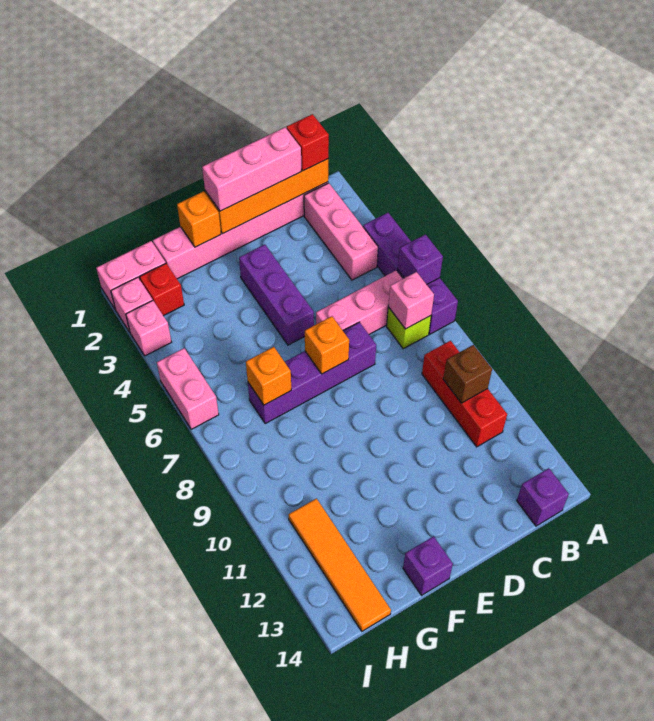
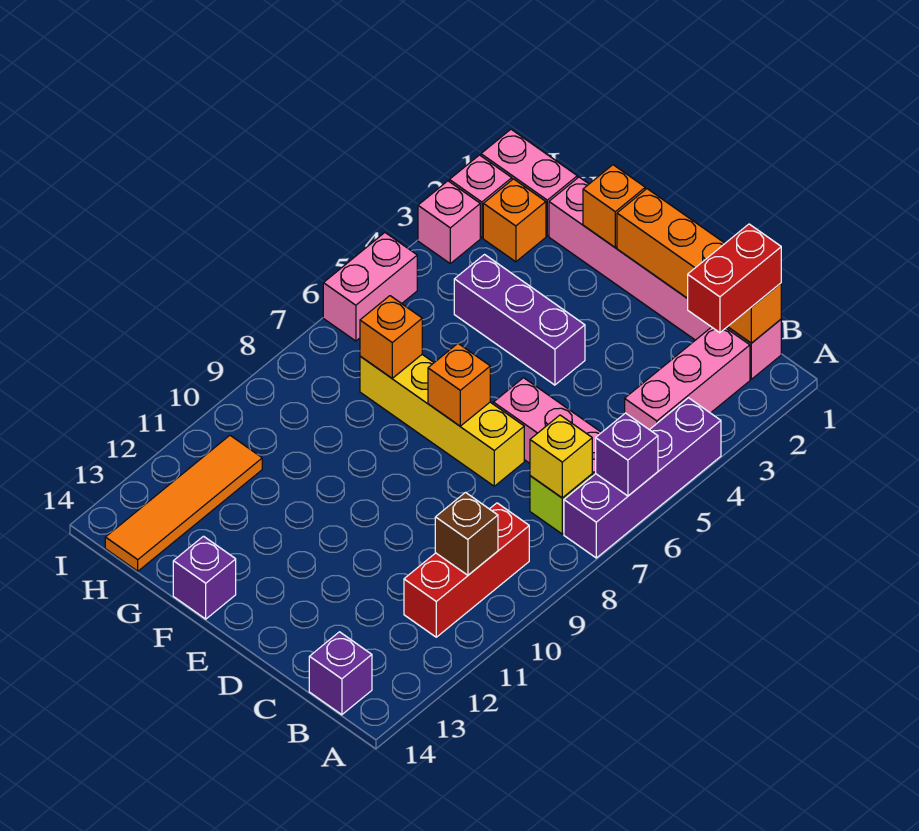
red brick B1 level 3 -> red brick B1:B2 level 3
pink brick B7 level 2 -> yellow brick B7 level 2
pink brick C1:E1 level 3 -> none
purple brick D7:G7 level 1 -> yellow brick D7:G7 level 1
purple brick E3:E5 level 1 -> purple brick E4:G4 level 1
red brick H2 level 1 -> orange brick H2 level 1

